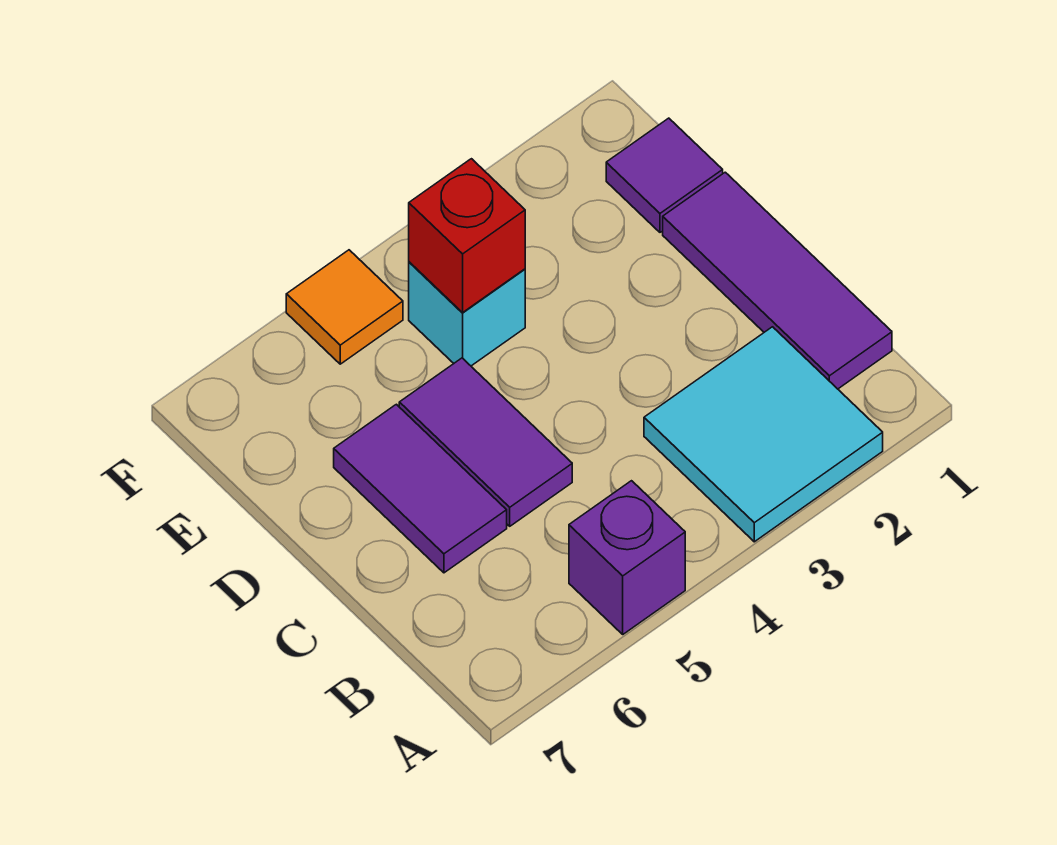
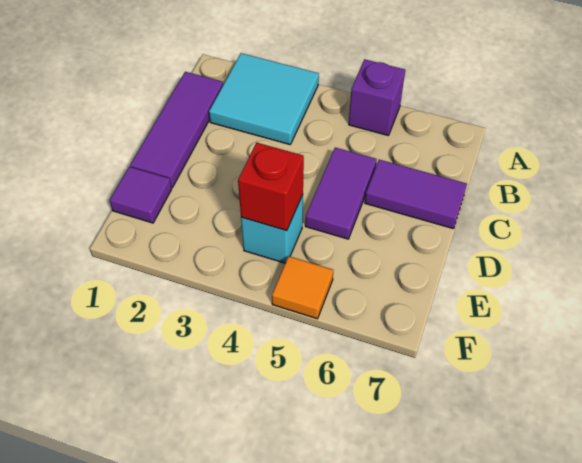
purple tile C6:D6 level 1 -> purple tile C6:C7 level 1

